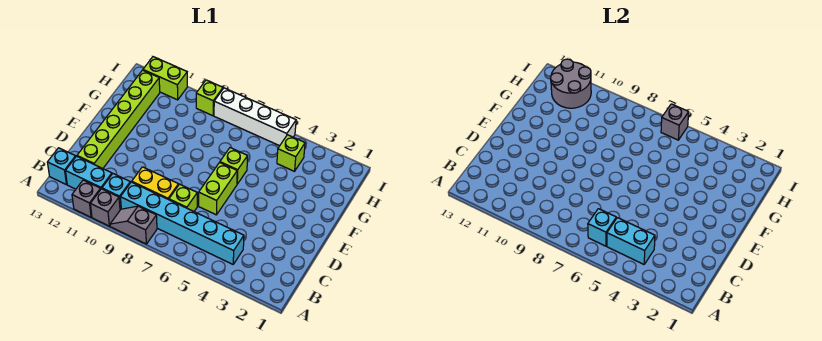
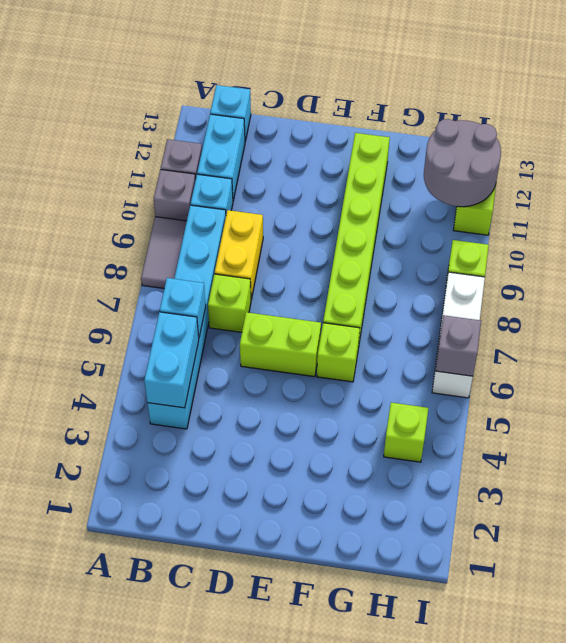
grey slope A8:A9 level 1 top 8 -> grey tile A8:A9 level 1
lime brick C12:H12 level 1 -> lime brick F7:F12 level 1
white brick I5:I8 level 1 -> white brick I6:I8 level 1

